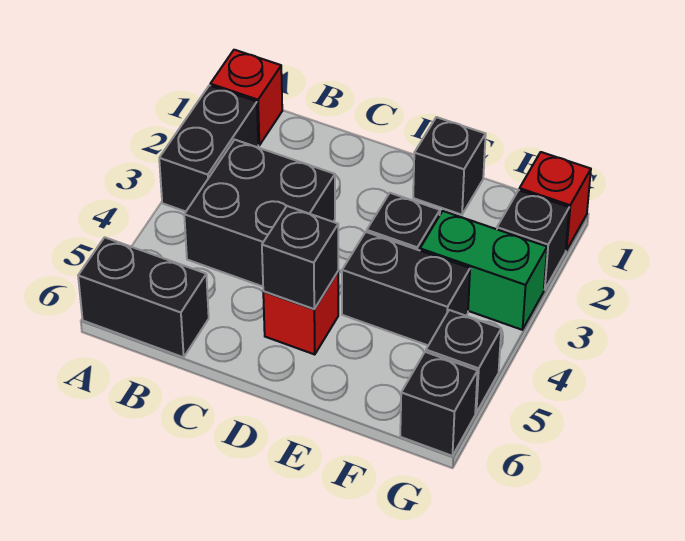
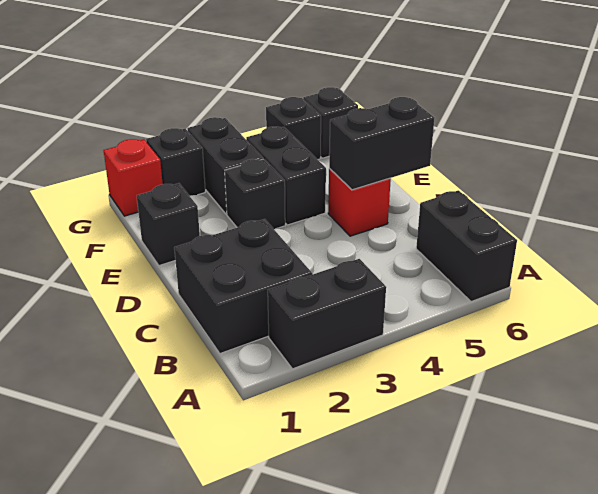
red brick A1 level 1 -> none
black brick B3:C4 level 1 -> black brick B1:C2 level 1
black brick D5 level 2 -> black brick D5:D6 level 2
green brick F3:G3 level 1 -> black brick F3:G3 level 1

